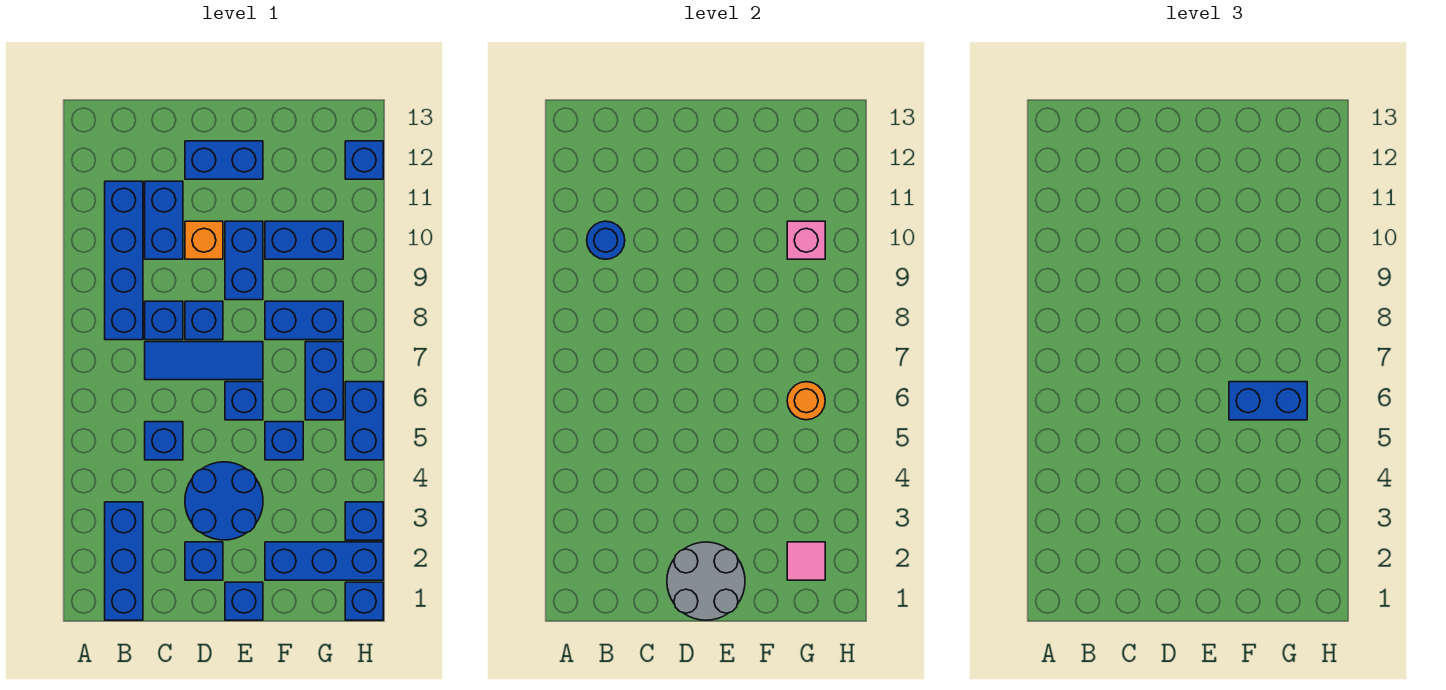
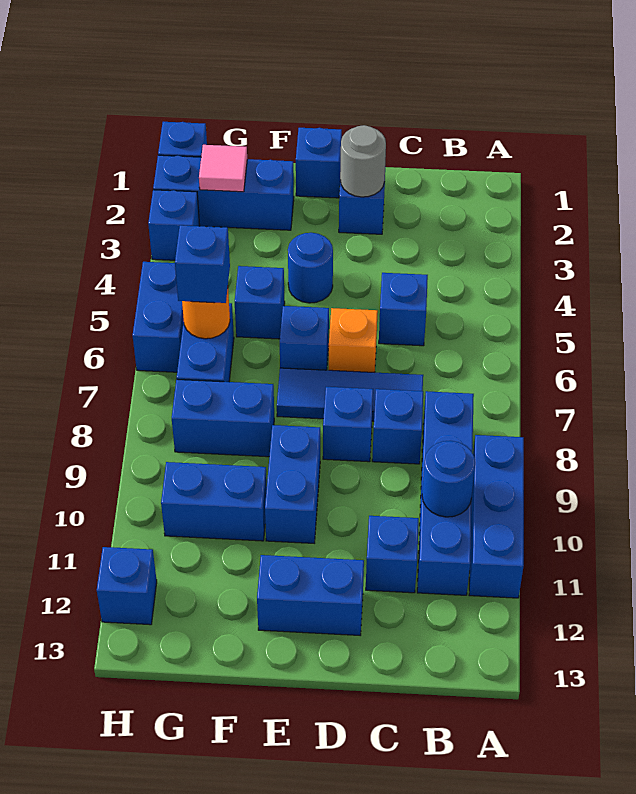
blue brick B1:B3 level 1 -> blue brick A9:A11 level 1
blue brick C10:C11 level 1 -> blue brick C11 level 1
grey round brick D1:E2 level 2 -> grey round brick D2 level 2
blue round brick D3:E4 level 1 -> blue round brick E4 level 1
orange brick D10 level 1 -> orange brick D6 level 1
blue brick F6:G6 level 3 -> blue brick G6 level 3
pink brick G10 level 2 -> none

